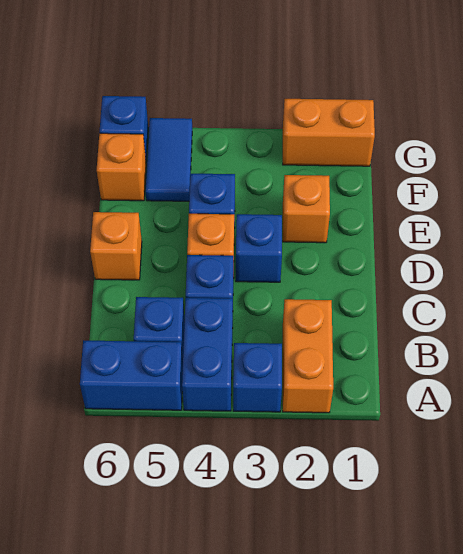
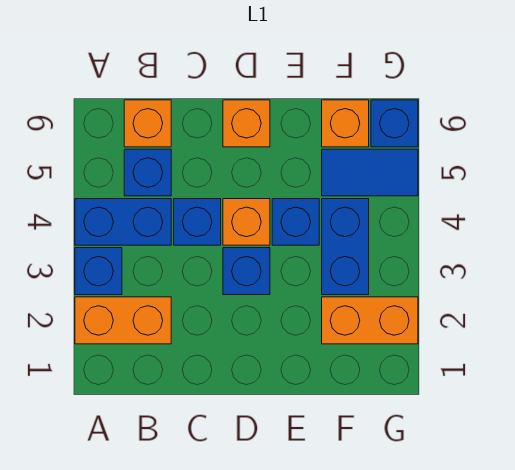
blue brick A5:A6 level 1 -> blue brick F3:F4 level 1
orange brick E2 level 1 -> orange brick B6 level 1
orange brick G1:G2 level 1 -> orange brick F2:G2 level 1

